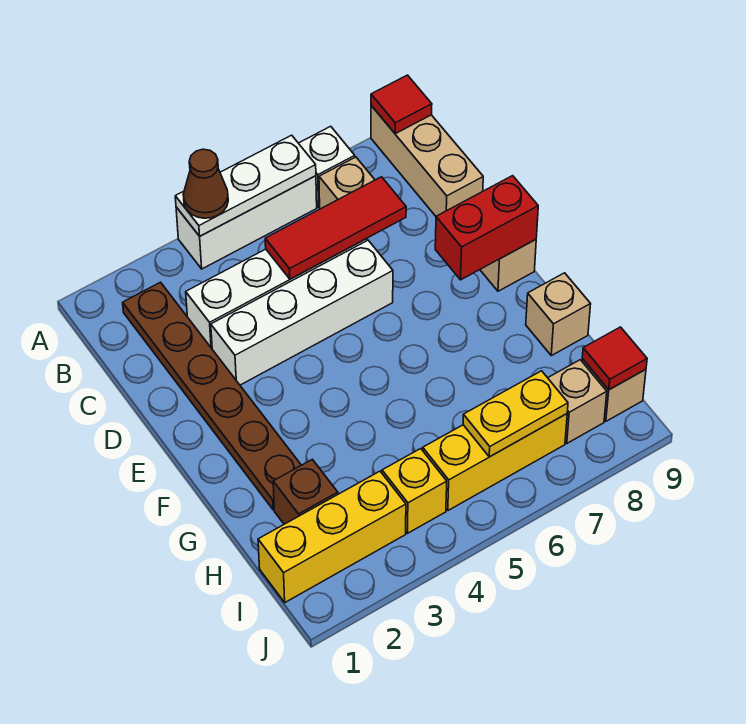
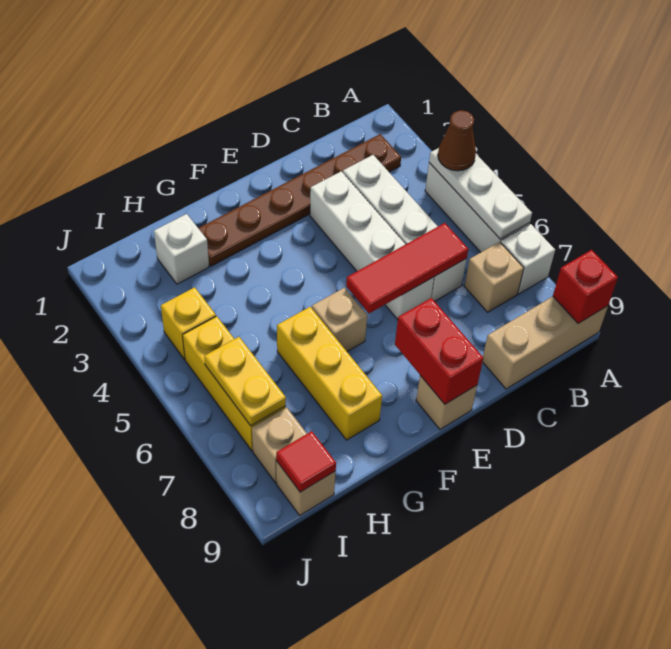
red tile A9 level 2 -> red brick A9 level 2
red tile C5:C7 level 2 -> red tile C6:E6 level 2
tan brick G9 level 1 -> tan brick F6 level 1
brown brick H2 level 1 -> white brick H2 level 1
yellow brick I1:I3 level 1 -> yellow brick G6:G8 level 1

